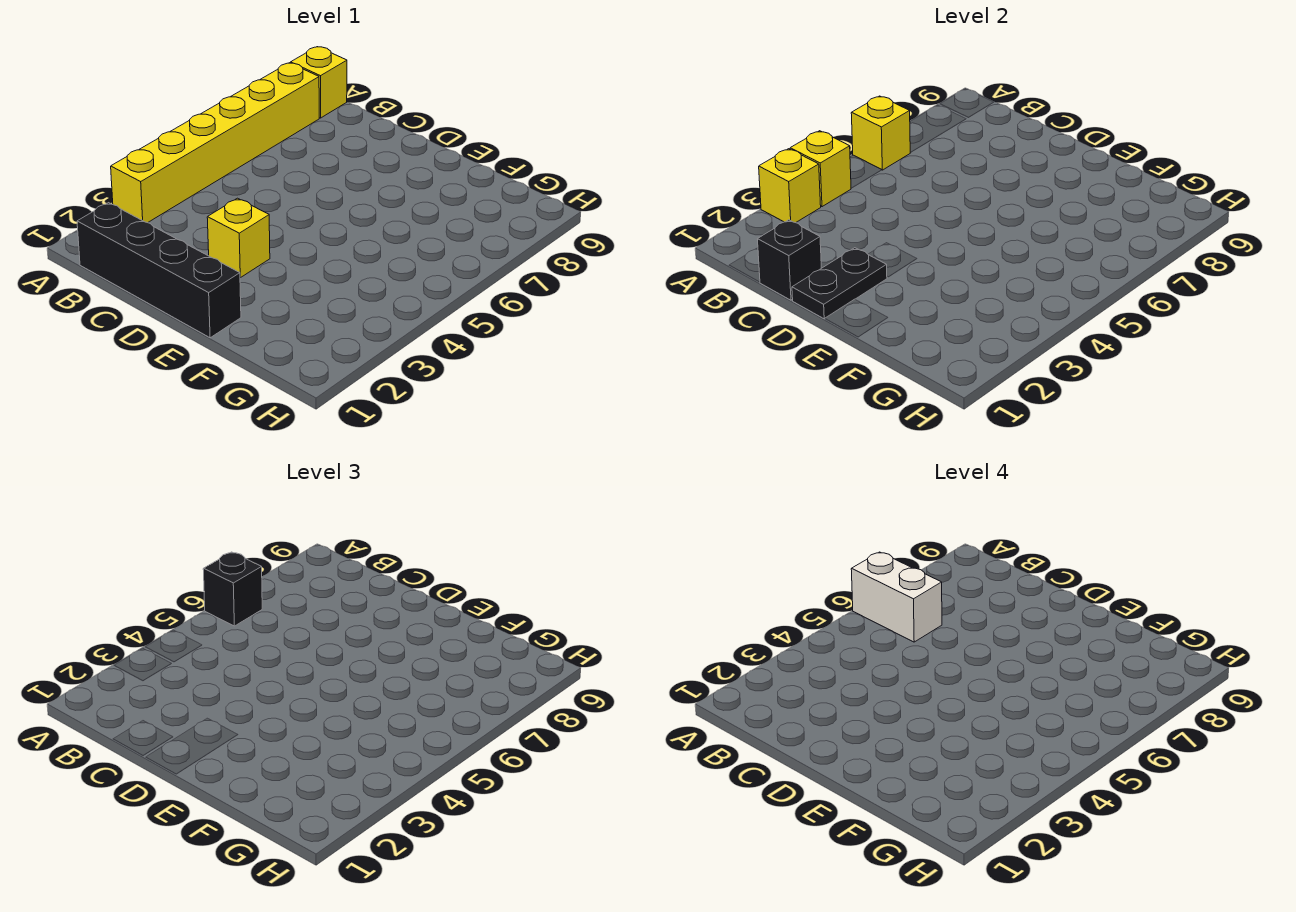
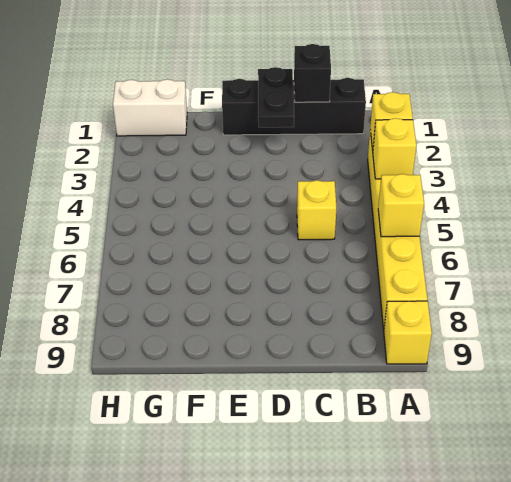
black brick A6 level 3 -> none
white brick A6:B6 level 4 -> white brick G1:H1 level 1
yellow brick D3 level 1 -> yellow brick C5 level 1

